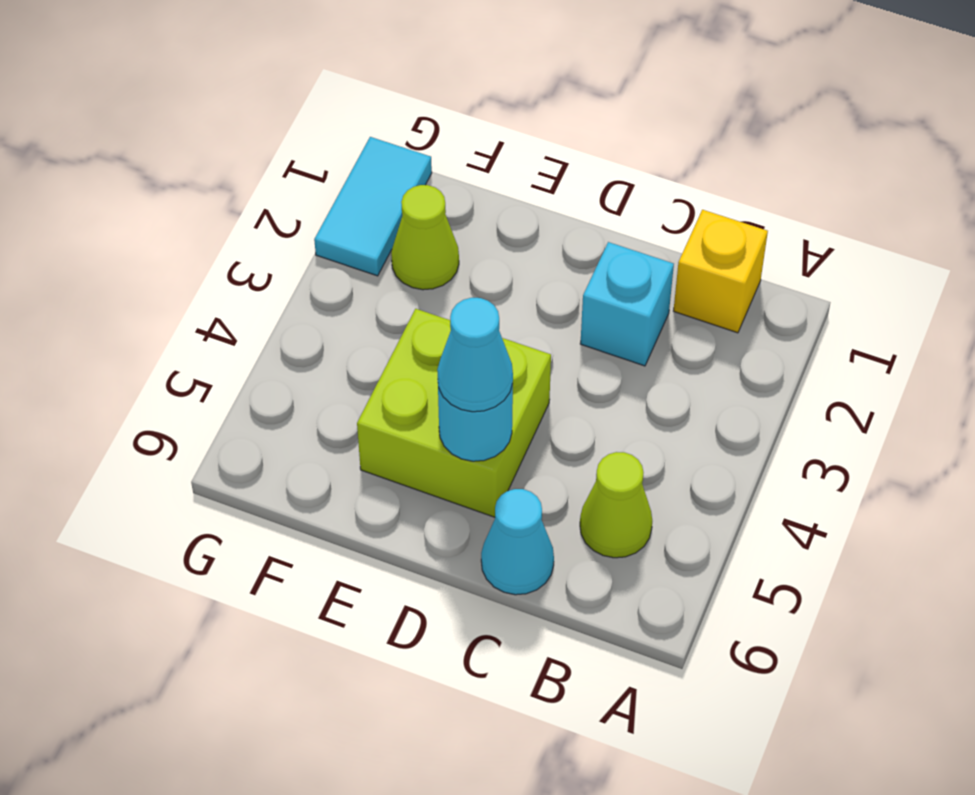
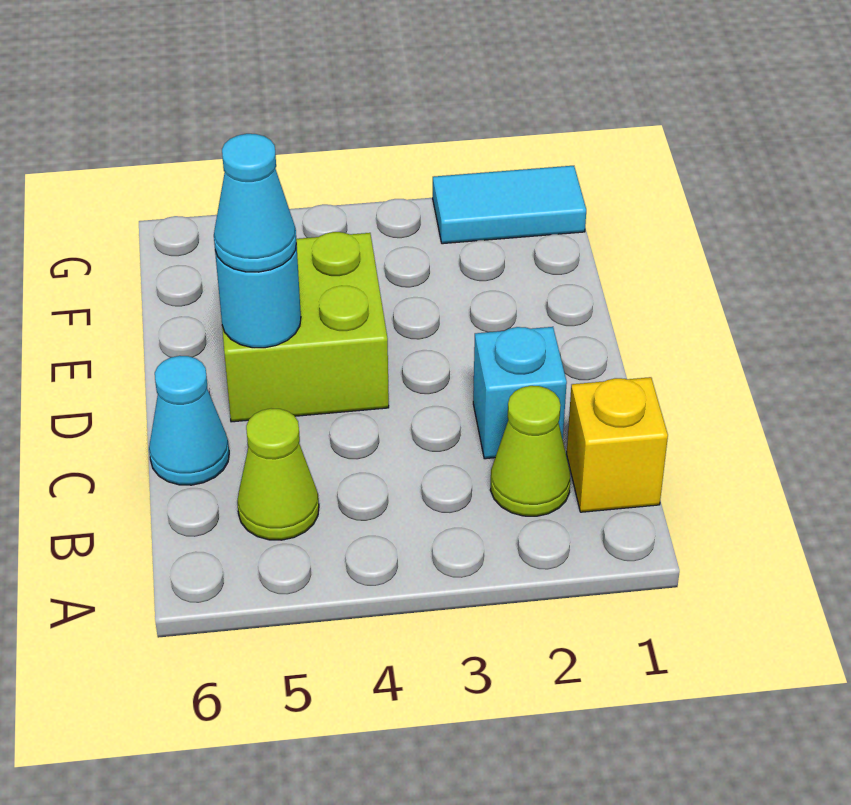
lime cone F2 level 1 -> lime cone B2 level 1

